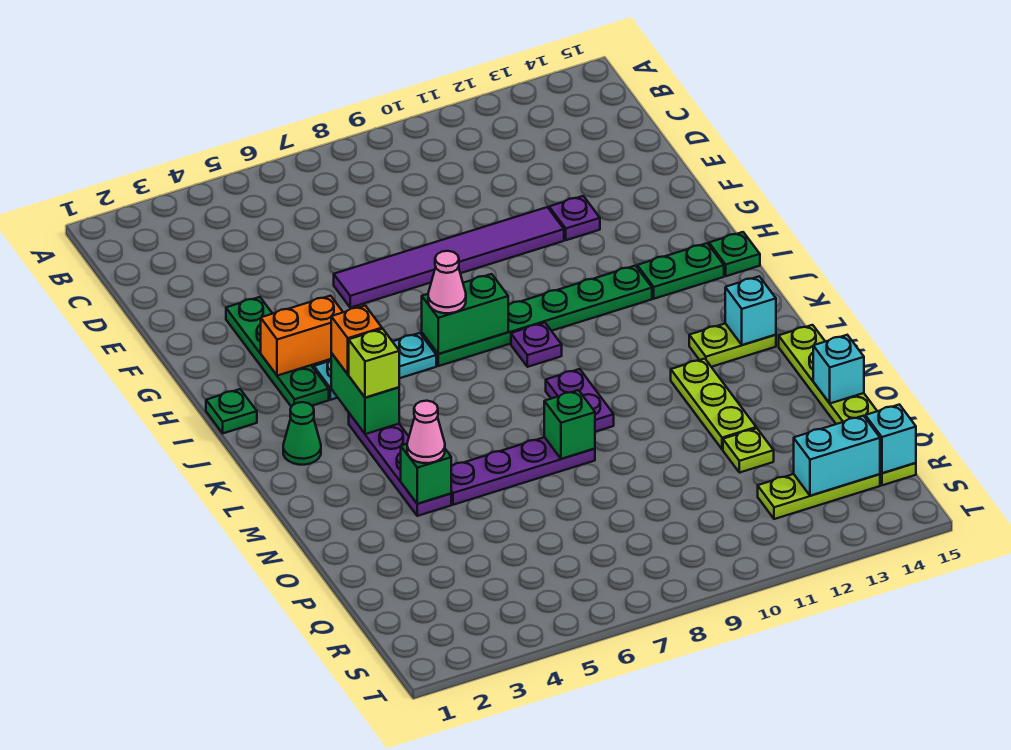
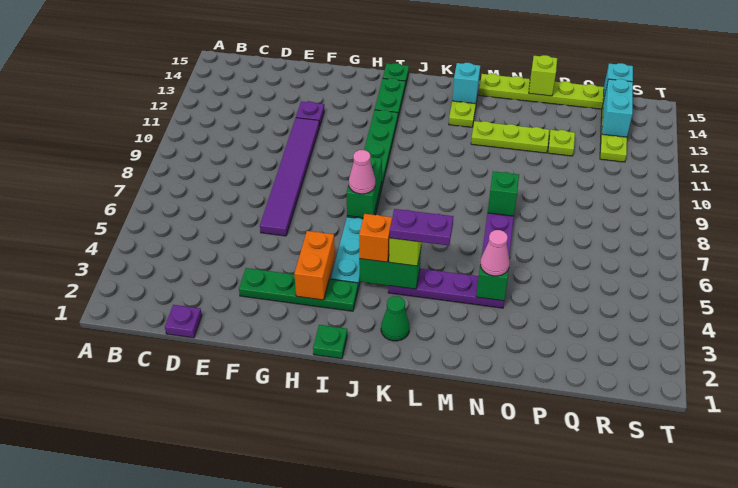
purple plate J9 level 1 -> purple plate D1 level 1
purple plate L9:M9 level 1 -> purple plate K4:L4 level 4
cyan brick O15 level 2 -> lime brick O15 level 2

